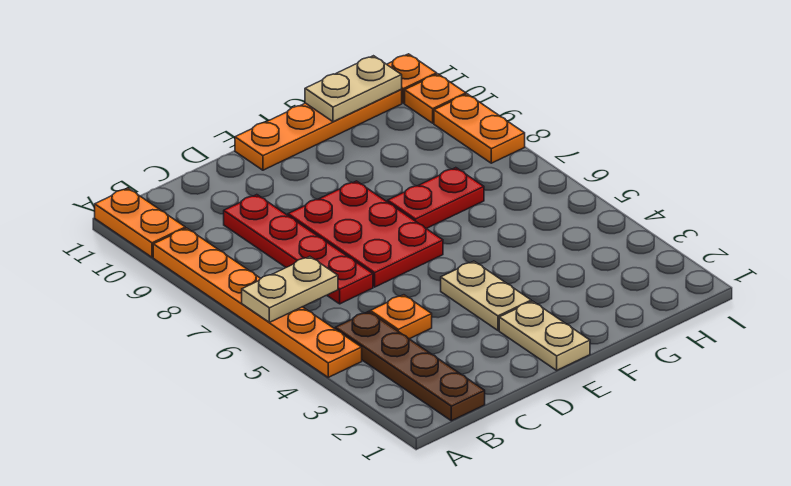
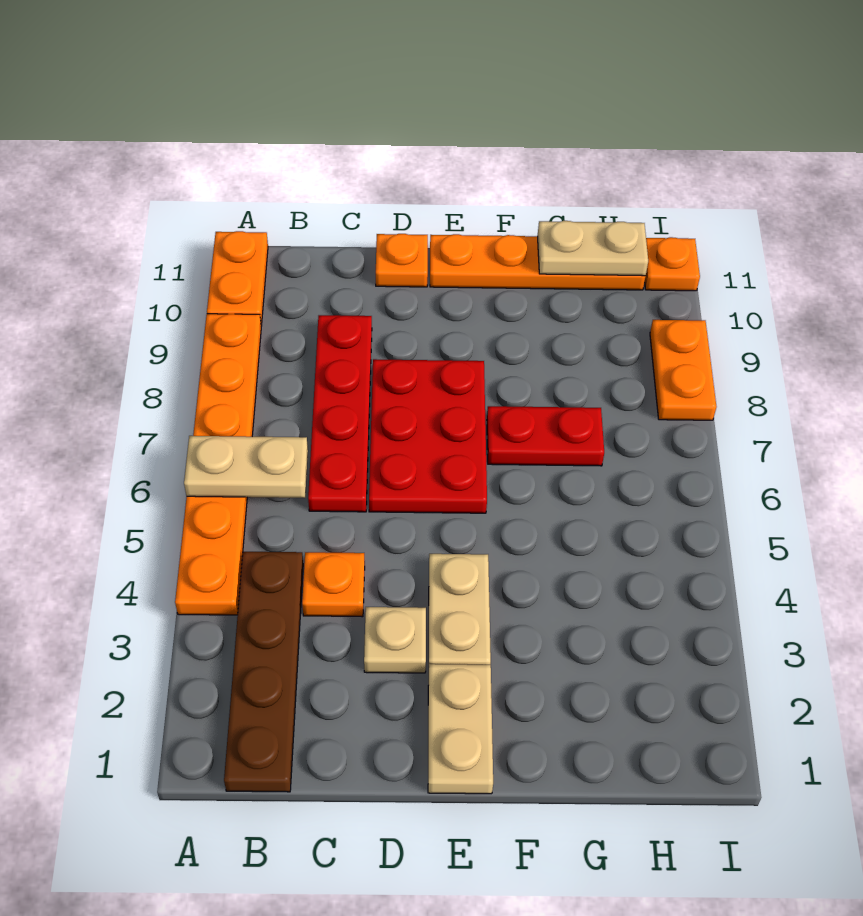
none -> tan plate D3 level 1
orange plate I10 level 1 -> orange plate D11 level 1

